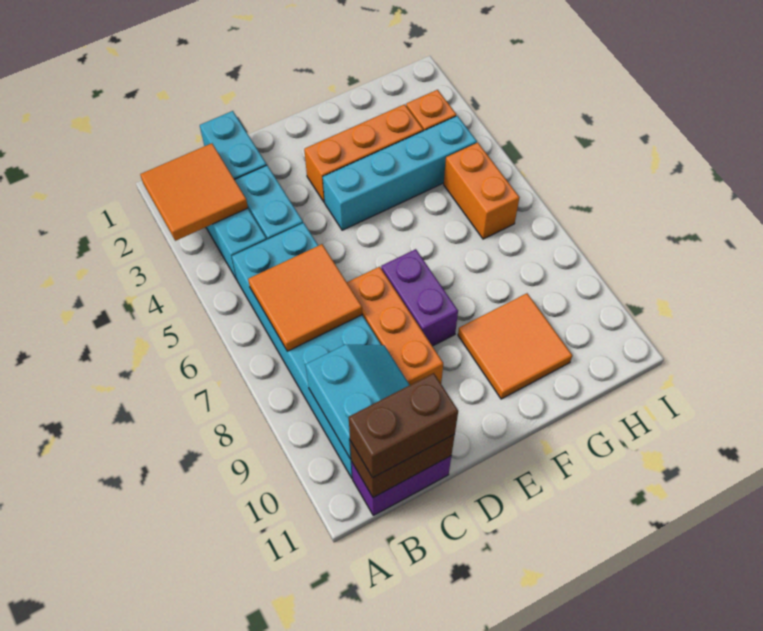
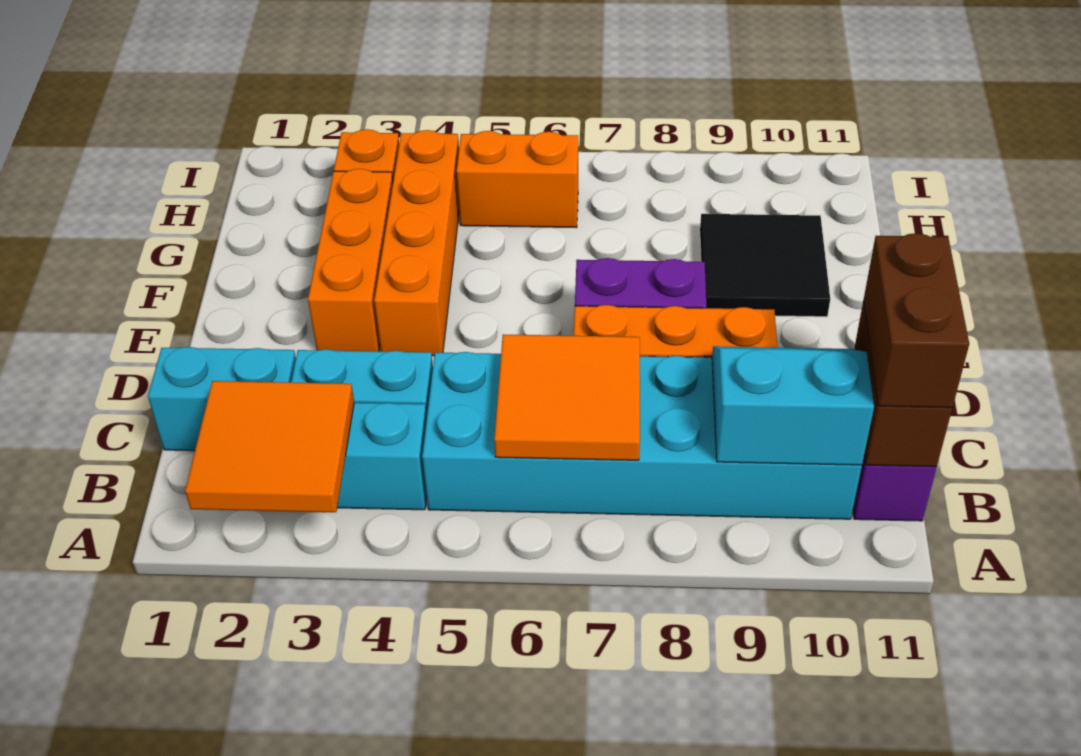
cyan brick E4:H4 level 1 -> orange brick E4:H4 level 1
orange tile F9:G10 level 1 -> black tile F9:G10 level 1

